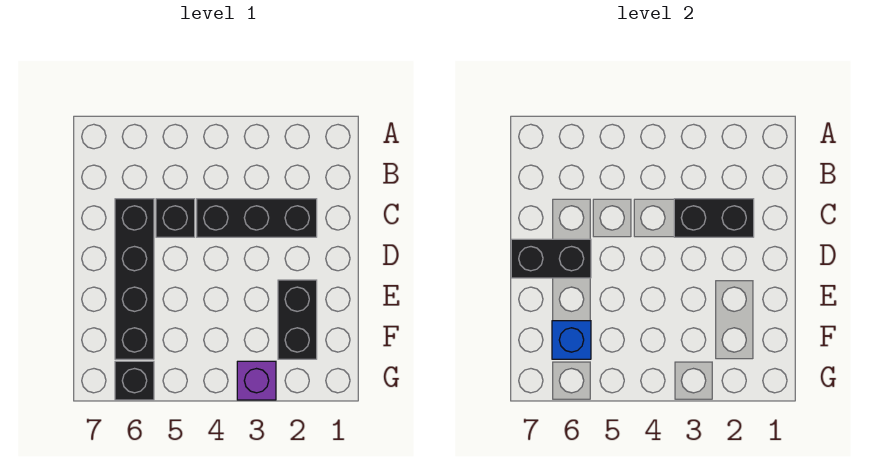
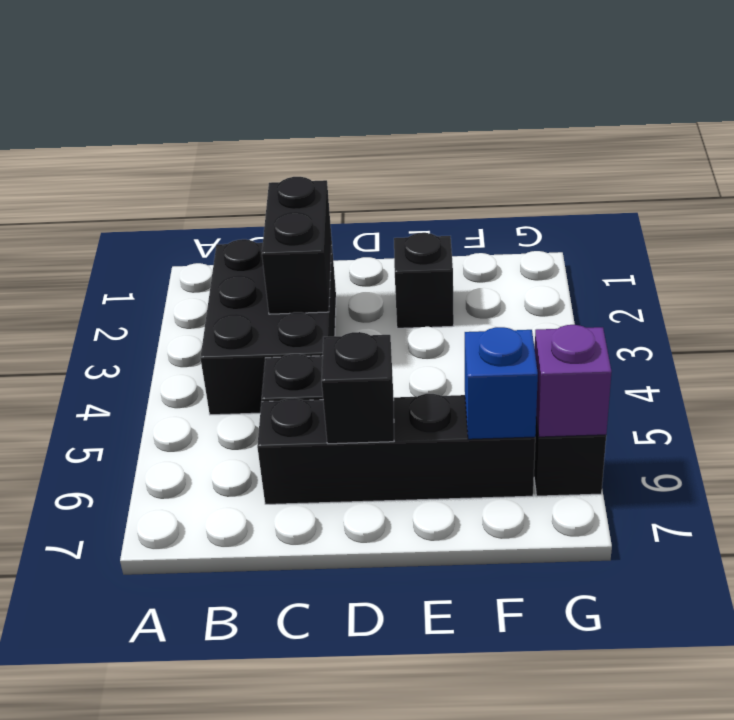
black brick C2:C4 level 1 -> black brick B2:C4 level 1
black brick D6:D7 level 2 -> black brick D6 level 2
black brick E2:F2 level 1 -> black brick E2 level 1
purple brick G3 level 1 -> purple brick G6 level 2

